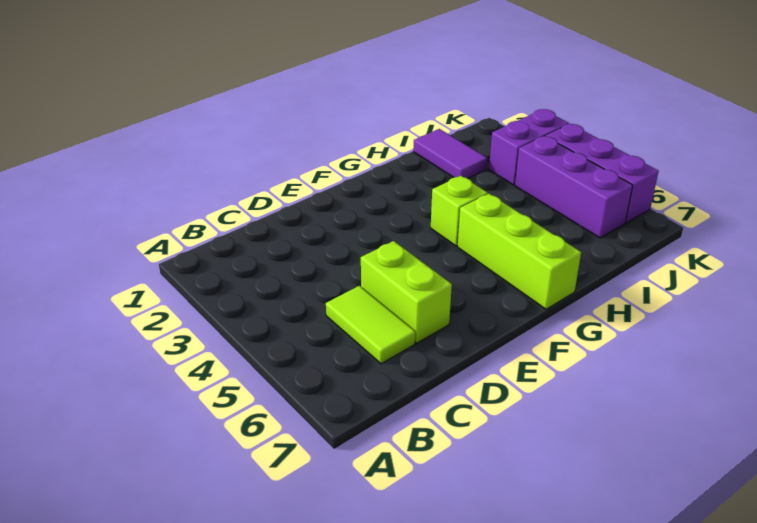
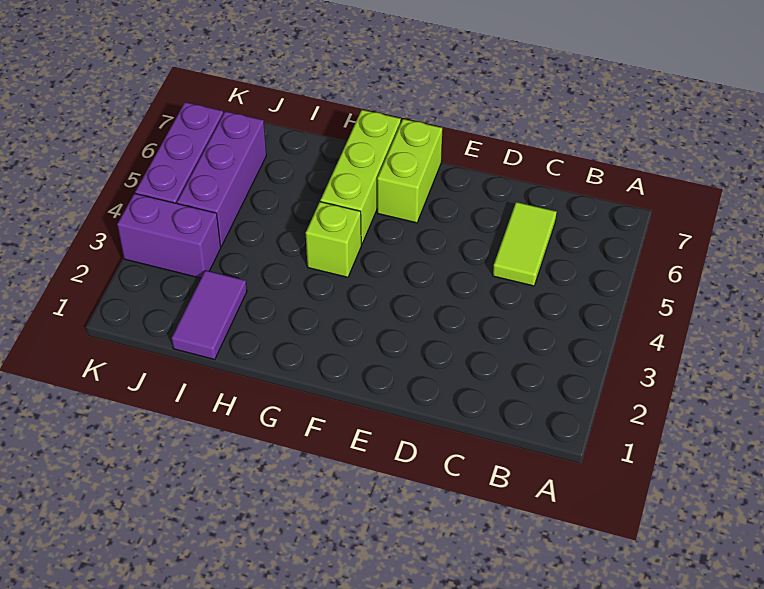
lime brick D5:D6 level 1 -> lime brick F6:F7 level 1

